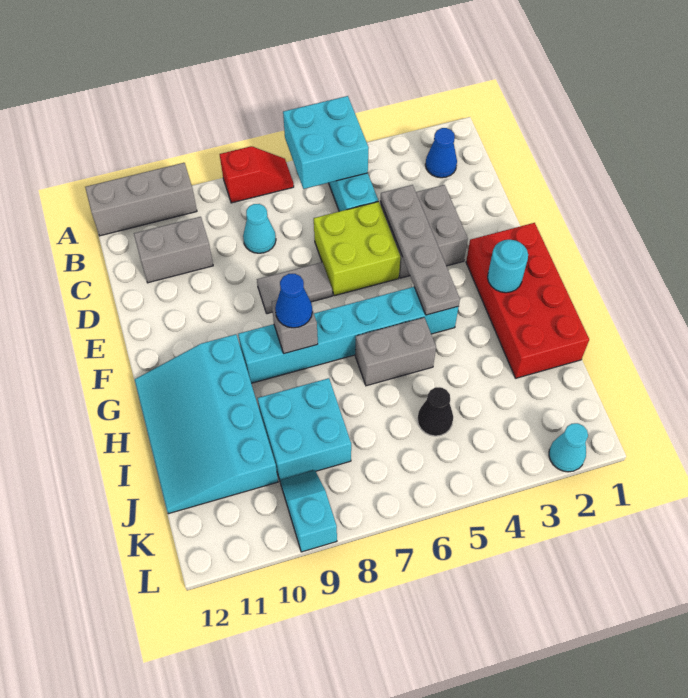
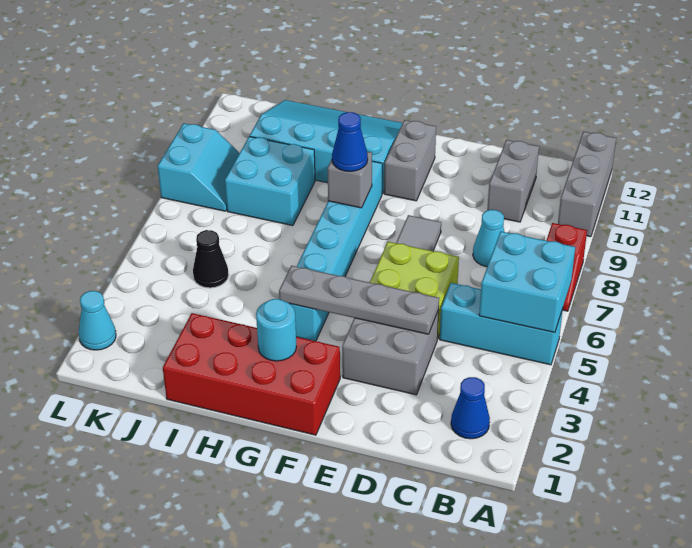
grey brick H5:H6 level 1 -> grey brick F10:F11 level 1
cyan slope K9:L9 level 1 top L -> cyan slope K8:L9 level 1 top L

